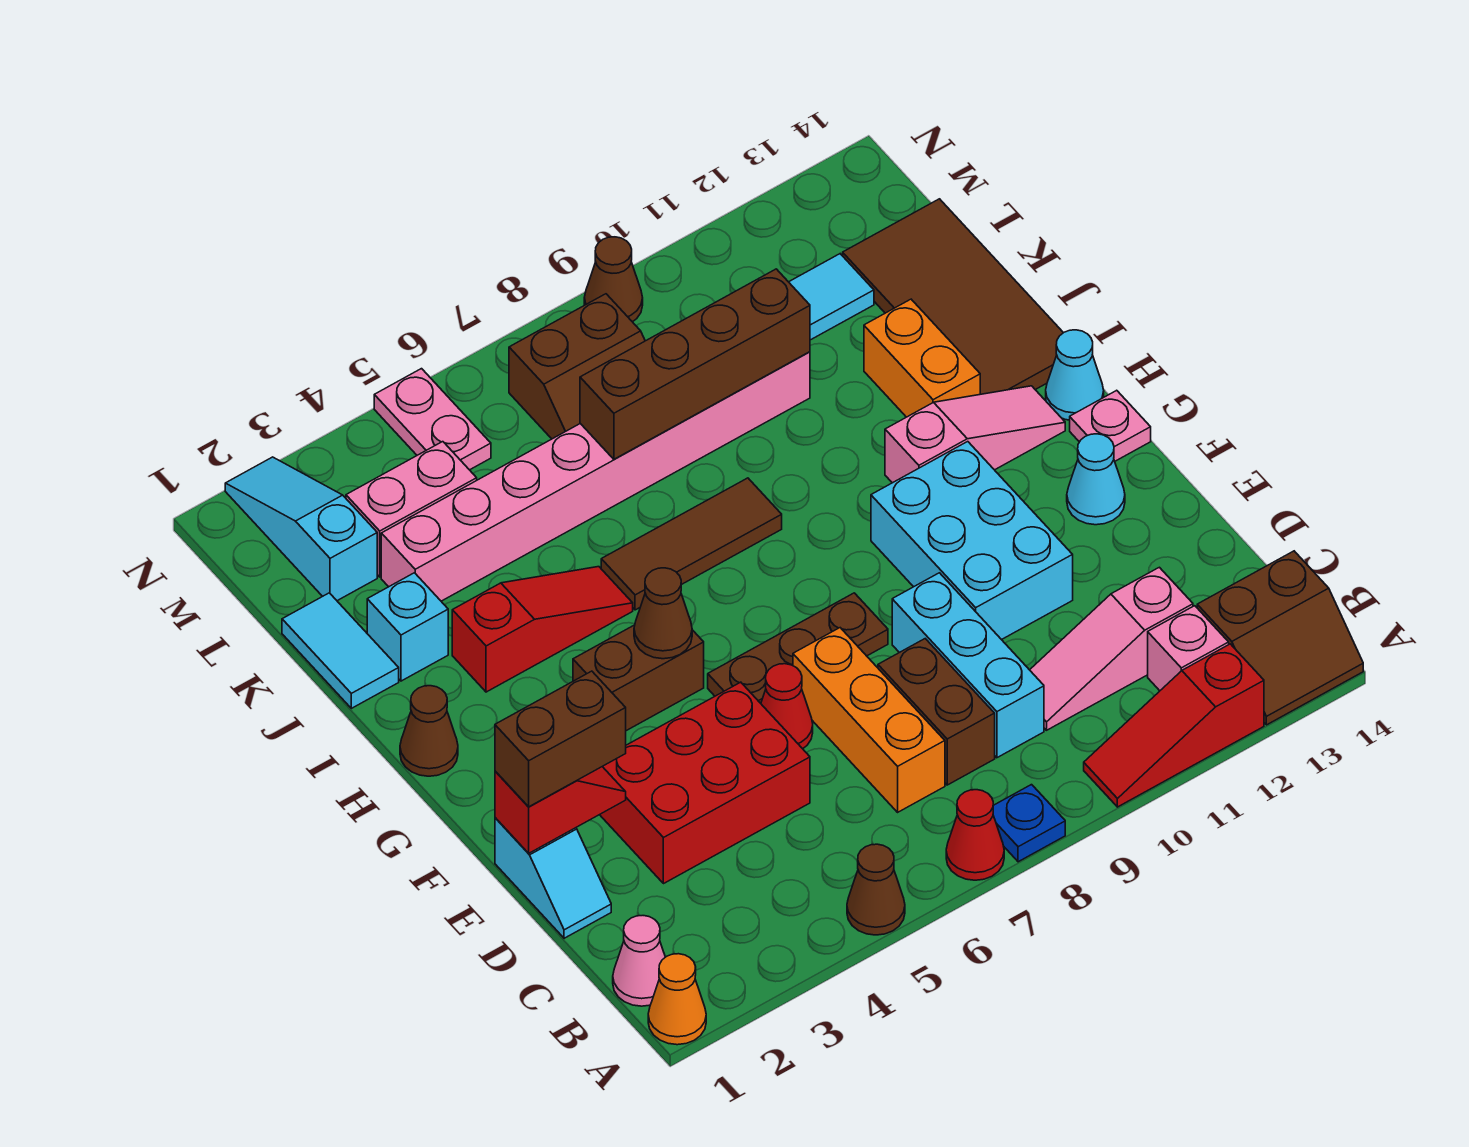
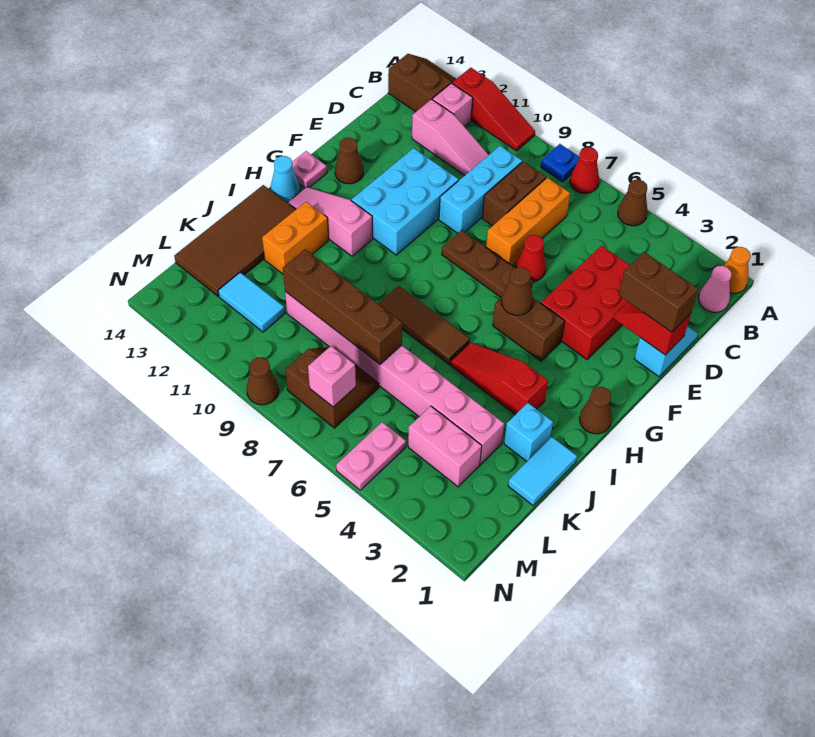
red brick D3:E5 level 1 -> red brick D3:F4 level 1
cyan cone F13 level 1 -> brown cone F13 level 1
cyan slope L2:N2 level 1 top L -> none
none -> pink brick M7 level 2

